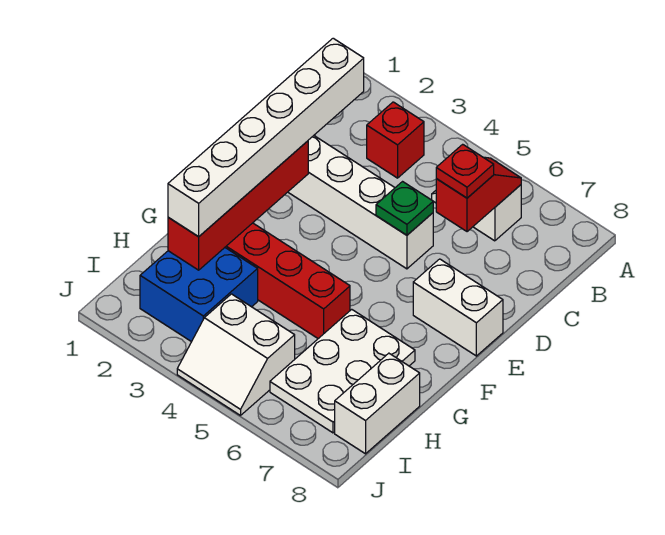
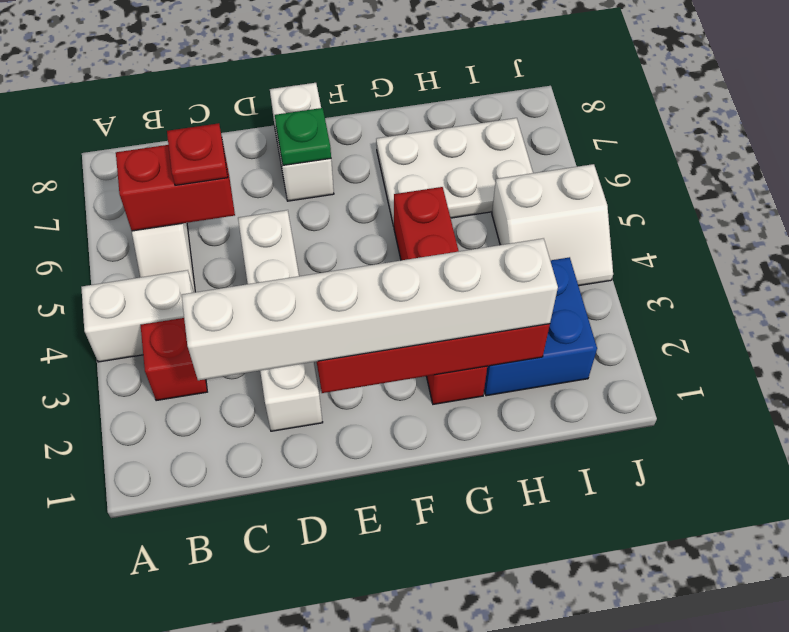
red slope B6:C6 level 2 top C -> red brick B6:C6 level 2
green plate D5 level 2 -> green plate E7 level 2
white brick H8:I8 level 1 -> white brick A4:B4 level 1
white slope I4:J5 level 1 top I -> white slope I4:J5 level 1 top 5

